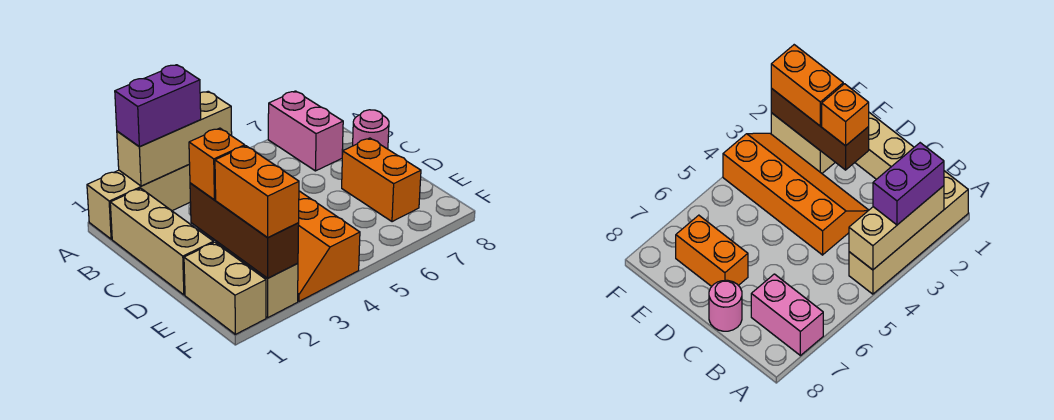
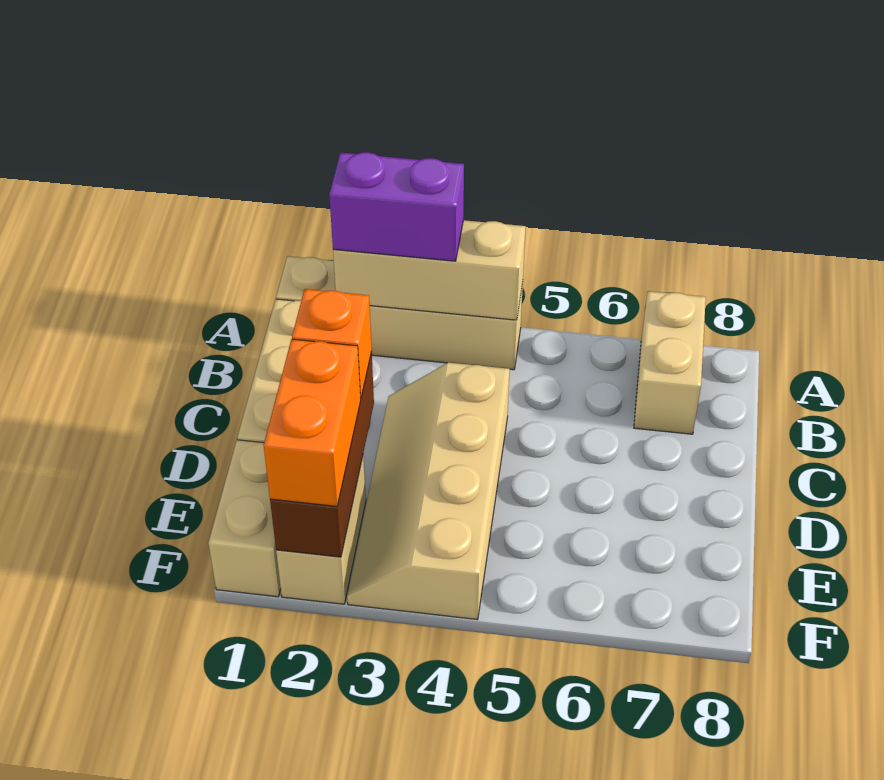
pink brick A7:B7 level 1 -> tan brick A7:B7 level 1
orange slope C3:F4 level 1 top 4 -> tan slope C3:F4 level 1 top 4
pink round brick C8 level 1 -> none
orange brick D7:E7 level 1 -> none

